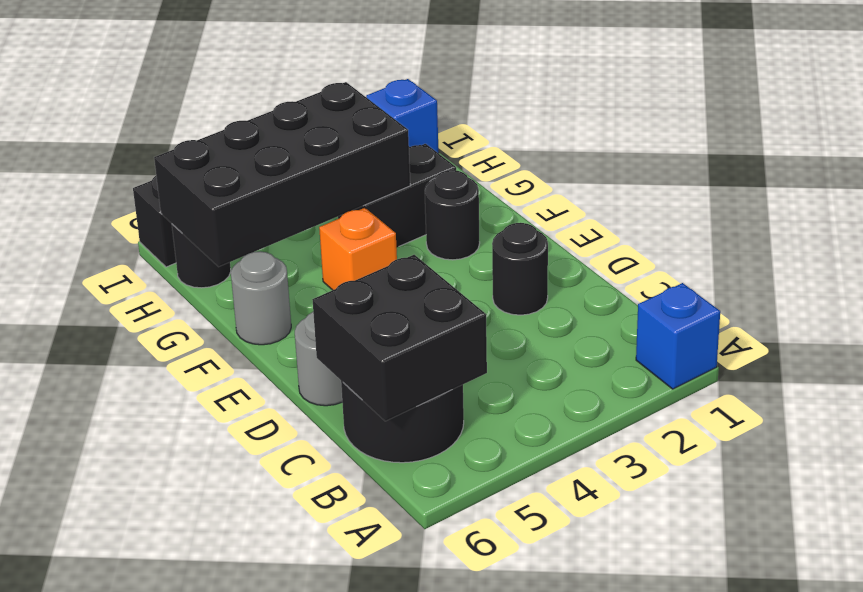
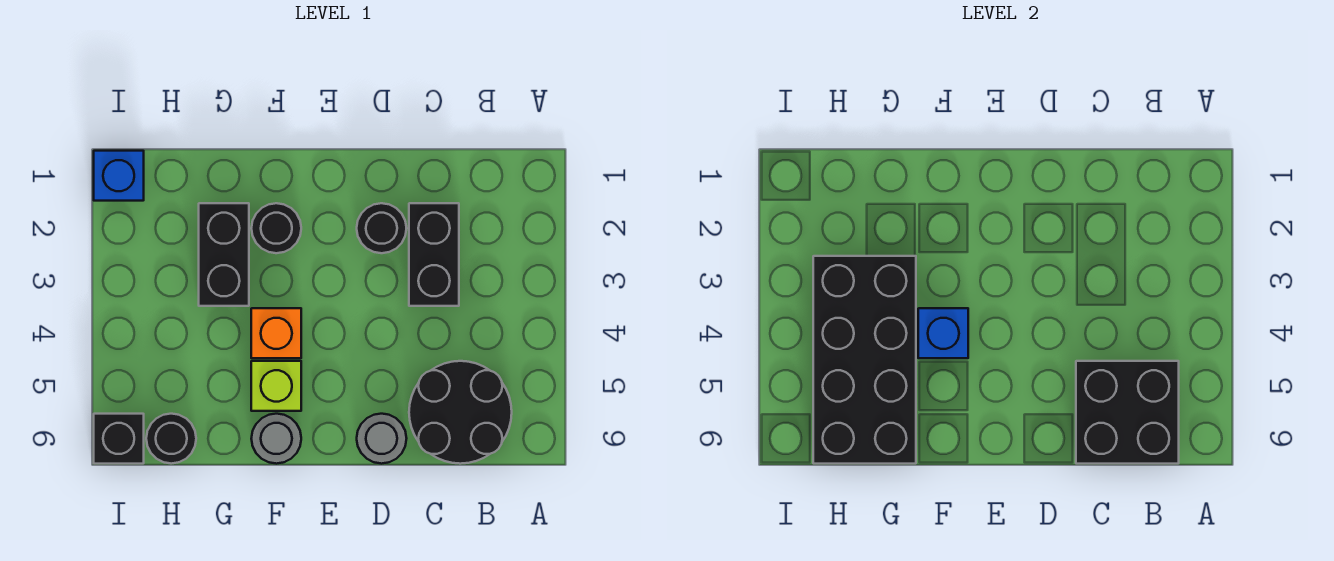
blue brick A1 level 1 -> blue brick F4 level 2
none -> black brick C2:C3 level 1
none -> lime brick F5 level 1

